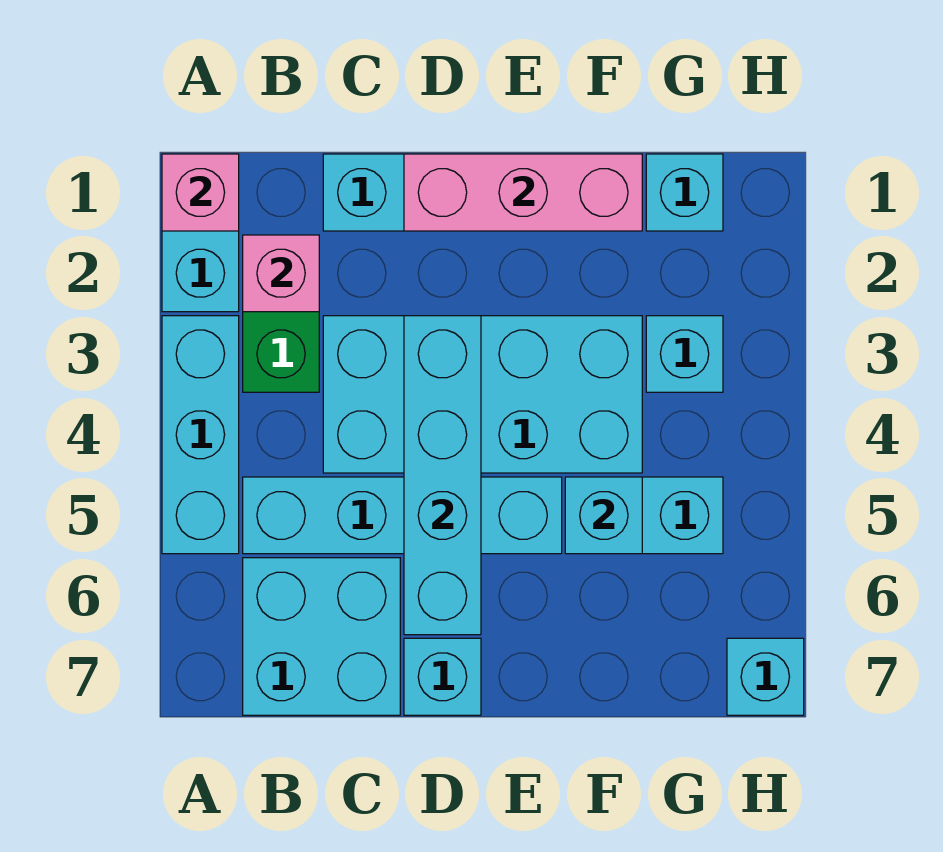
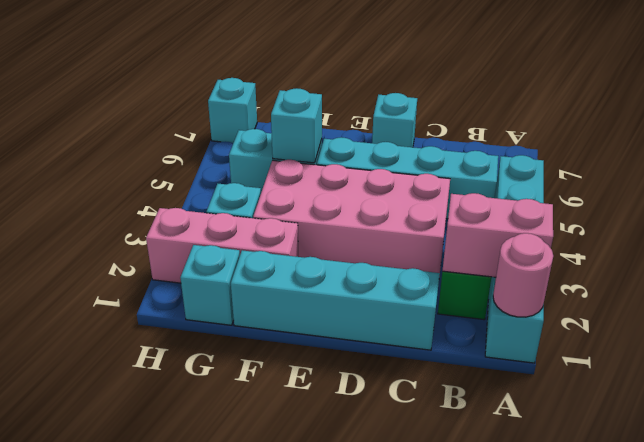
pink brick A1 level 2 -> pink round brick A1 level 2
pink brick B2 level 2 -> pink brick A2:B2 level 2
cyan brick B6:C7 level 1 -> none
cyan brick C3:F4 level 1 -> pink brick C3:F4 level 1
pink brick D1:F1 level 2 -> pink brick F2:H2 level 1
cyan brick D3:D6 level 2 -> none

